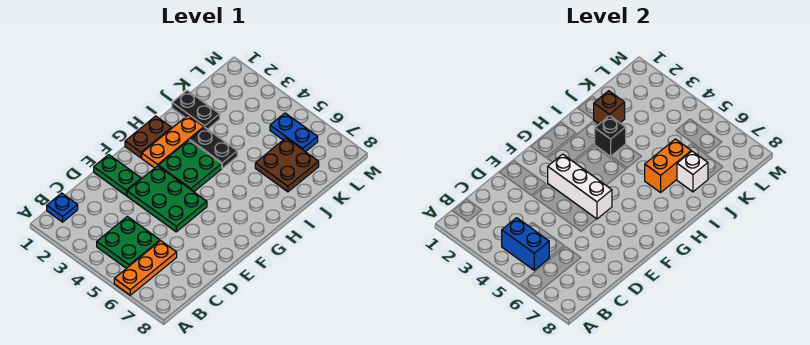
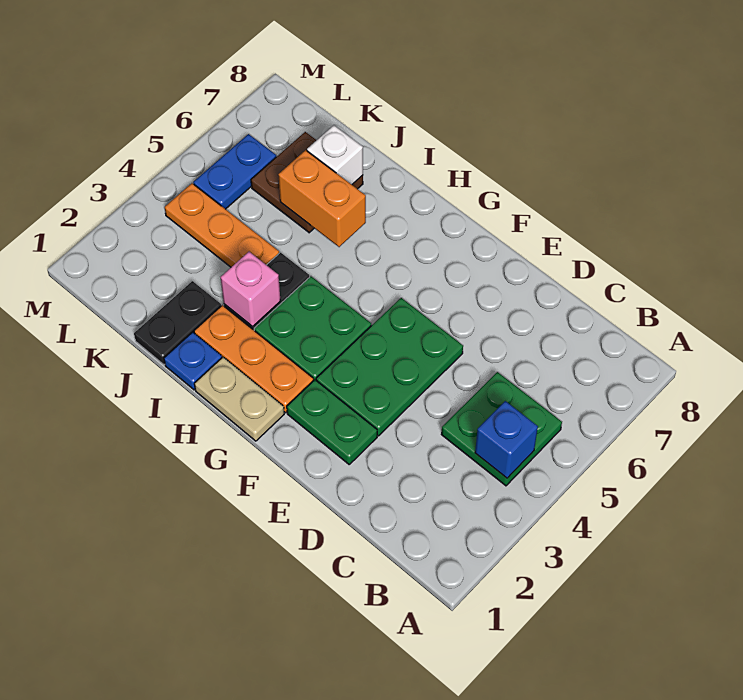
orange plate A6:C6 level 1 -> orange plate J4:L4 level 1
blue plate B1 level 1 -> blue plate I1 level 1
blue brick B4:B5 level 2 -> blue brick B4 level 2
green plate E1:E2 level 1 -> green plate E2:F2 level 1
white brick F3:F5 level 2 -> none
brown plate G1:H1 level 1 -> tan plate G1:H1 level 1
black brick I3 level 2 -> pink brick I3 level 2
brown brick J2 level 2 -> none

